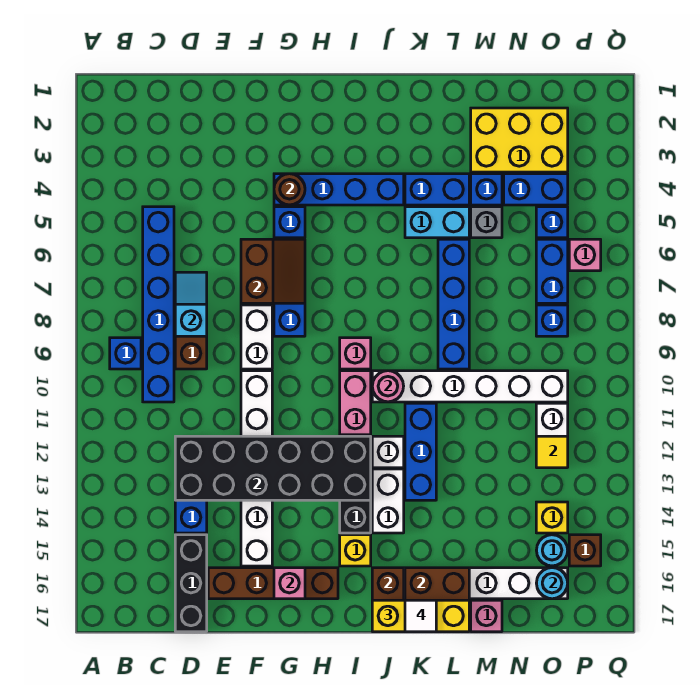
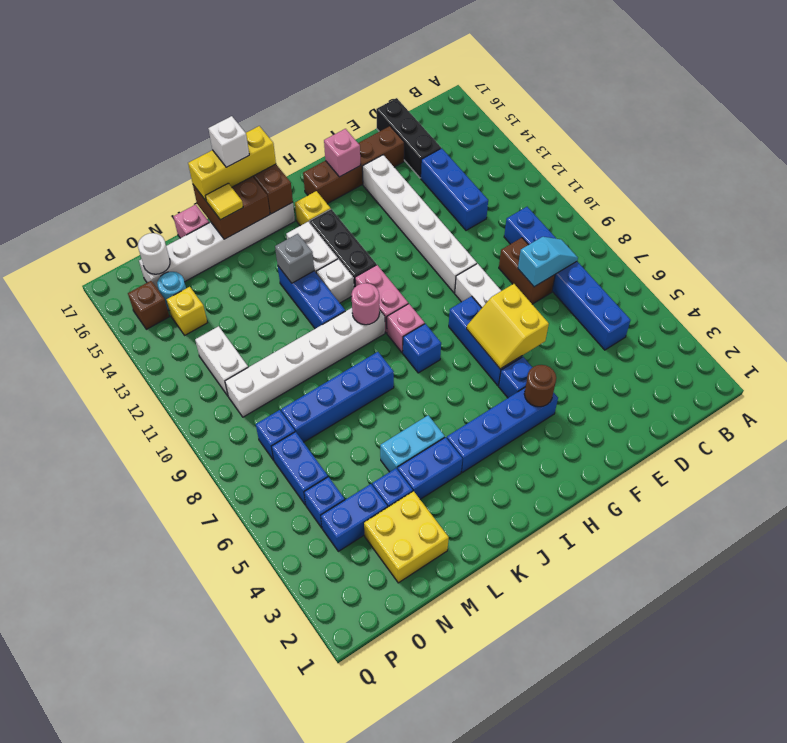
blue brick B9 level 1 -> blue brick I8 level 1
cyan slope D7:D8 level 2 top 8 -> cyan slope C8:D8 level 2 top D
black brick D12:I13 level 2 -> none
brown slope F6:G7 level 2 top F -> yellow slope F6:G7 level 2 top F
white tile K17 level 4 -> white brick K17 level 4
blue brick L6:L9 level 1 -> blue brick K8:N8 level 1
yellow brick M2:O3 level 1 -> yellow brick M2:N3 level 1
grey brick M5 level 1 -> grey brick K13 level 2
yellow tile O12 level 2 -> yellow tile L16 level 3
cyan round brick O16 level 2 -> white round brick O16 level 2
pink brick P6 level 1 -> none

